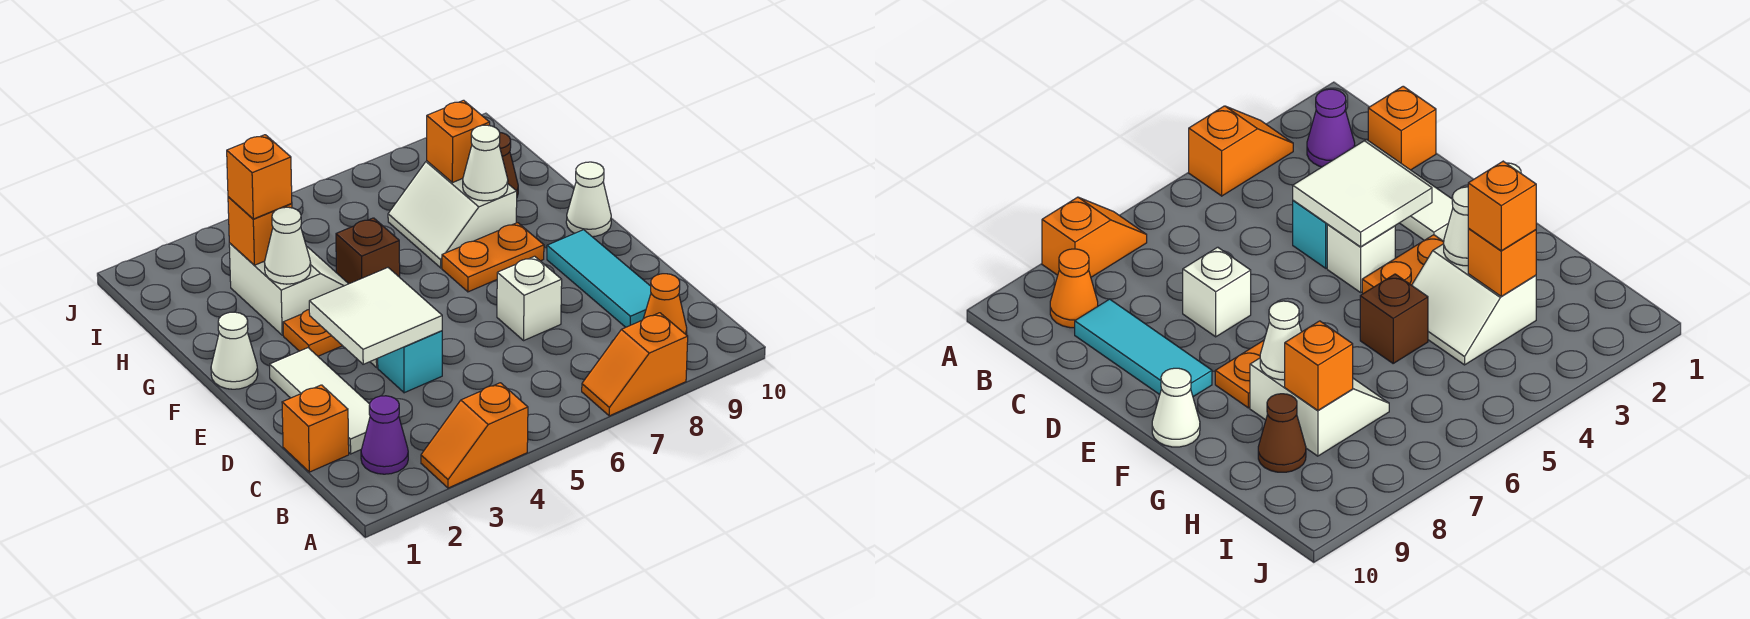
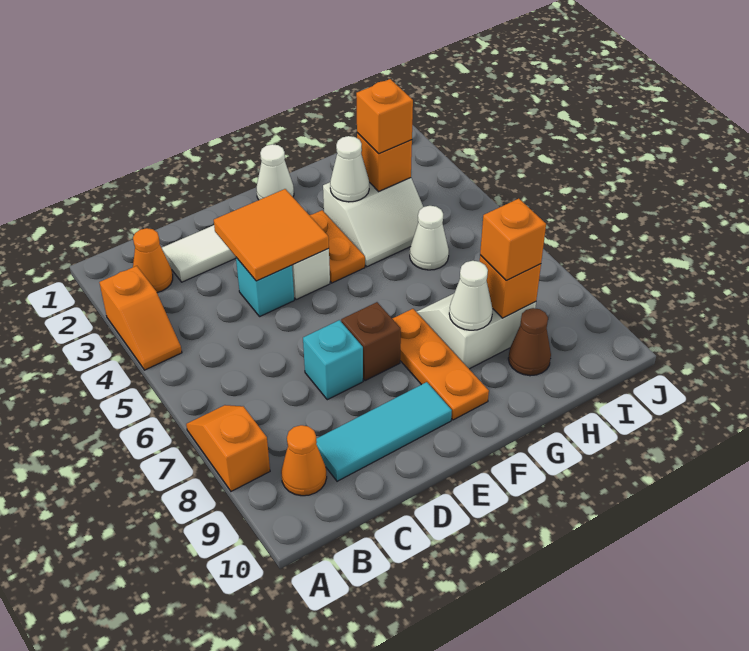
orange slope A3:A4 level 1 top 4 -> orange slope A3:A4 level 1 top 3
purple cone B2 level 1 -> orange cone B2 level 1
orange brick C1 level 1 -> orange brick H8 level 3
white tile D3:E4 level 2 -> orange tile D3:E4 level 2
white brick D7 level 1 -> cyan brick D7 level 1
orange plate F7:F8 level 1 -> orange plate F7:F9 level 1
white cone F10 level 1 -> white cone H5 level 1
brown brick G5 level 1 -> brown brick E7 level 1

